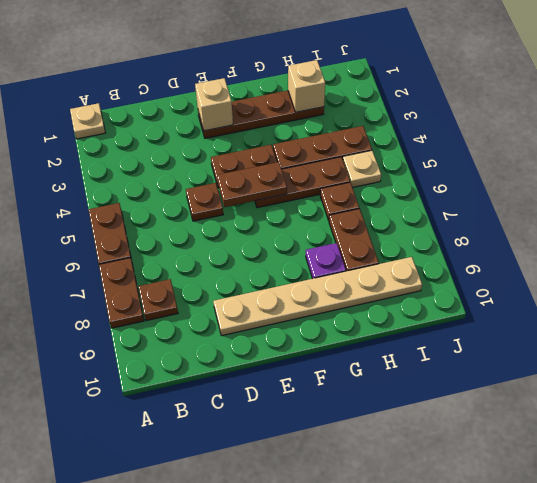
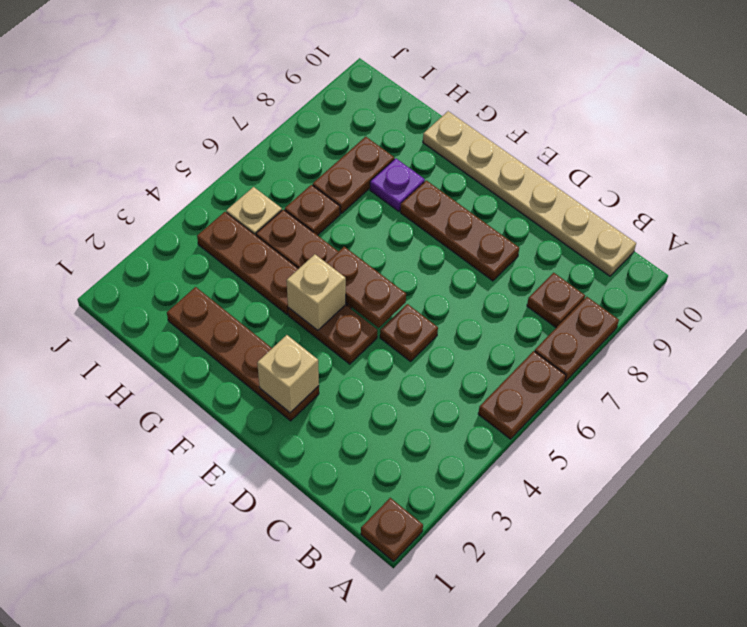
tan plate A1 level 1 -> brown plate A1 level 1
none -> brown plate D8:F8 level 1
tan plate D9:I9 level 1 -> tan plate B10:G10 level 1
tan brick H2 level 2 -> tan brick F4 level 2

